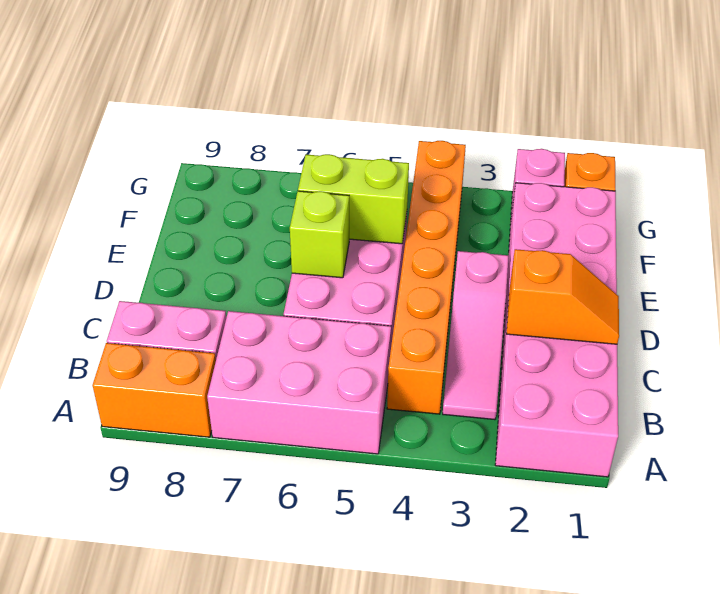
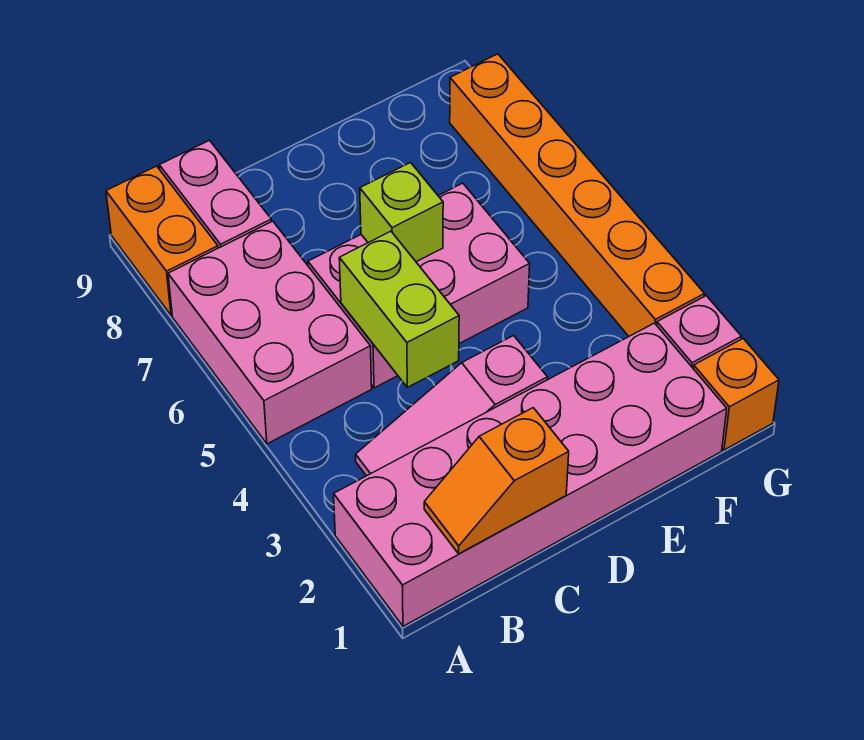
orange brick B4:G4 level 1 -> orange brick G3:G8 level 1
orange slope C1:C2 level 2 top 2 -> orange slope B1:C1 level 2 top C
lime brick E5:E6 level 2 -> lime brick C4:C5 level 2

